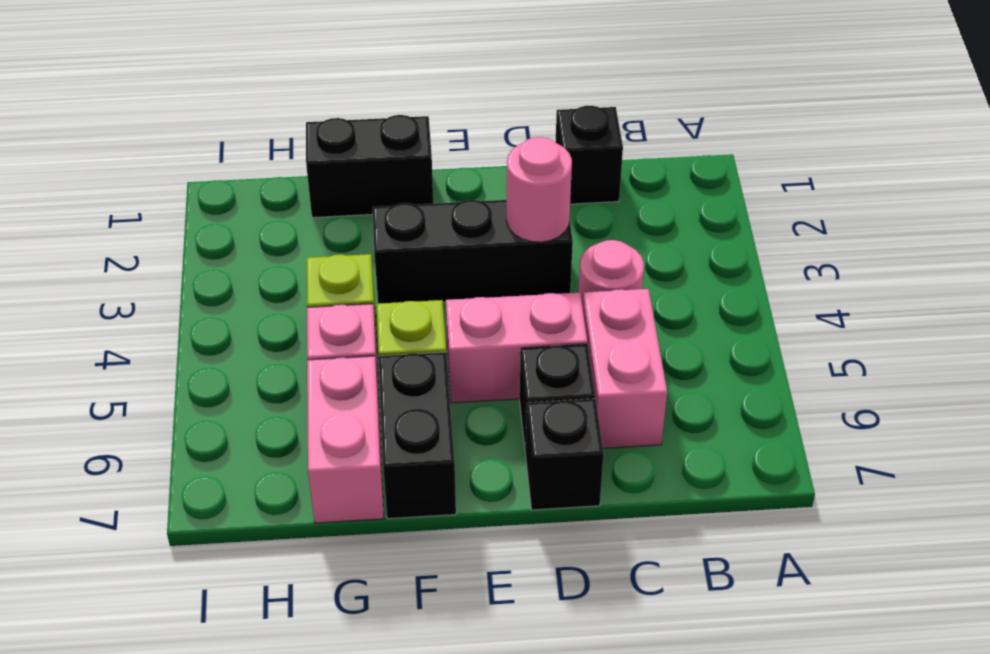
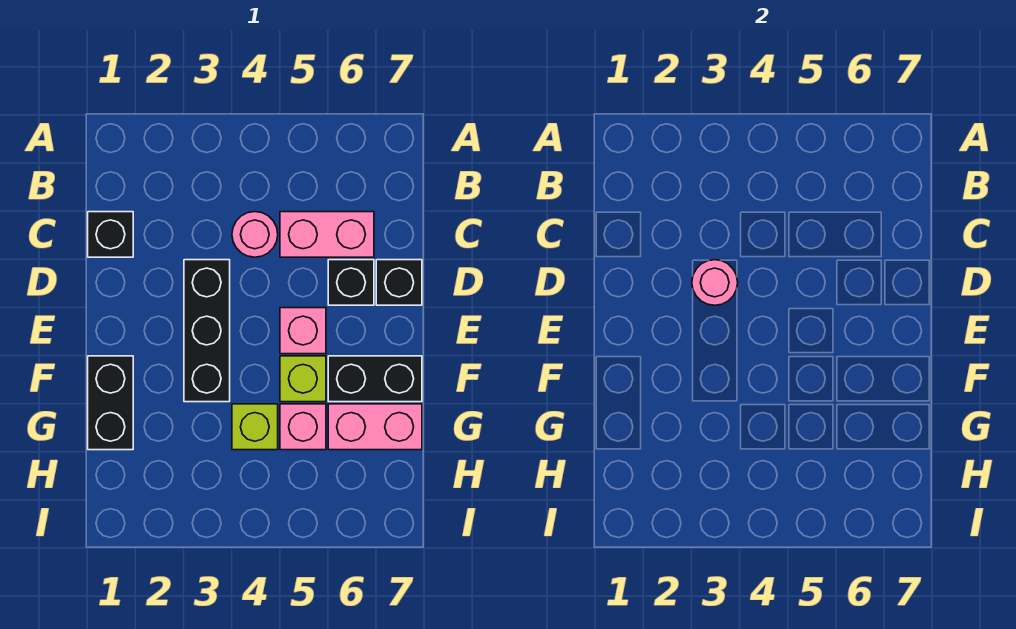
pink brick D5:E5 level 1 -> pink brick E5 level 1

